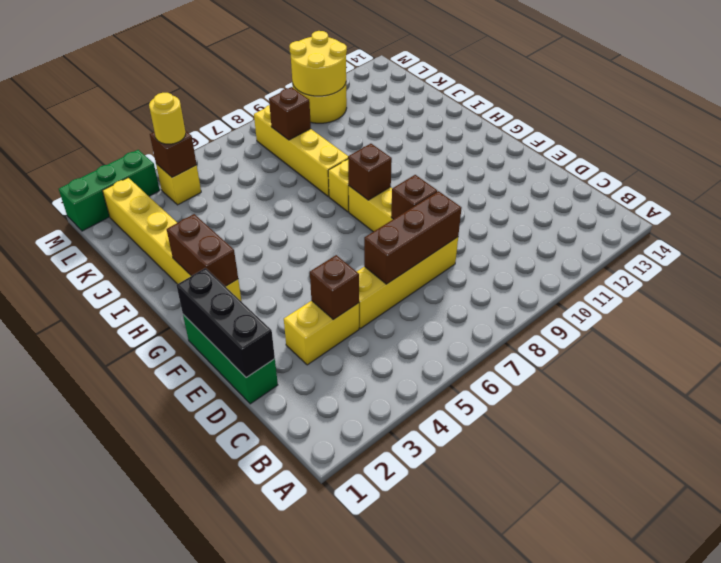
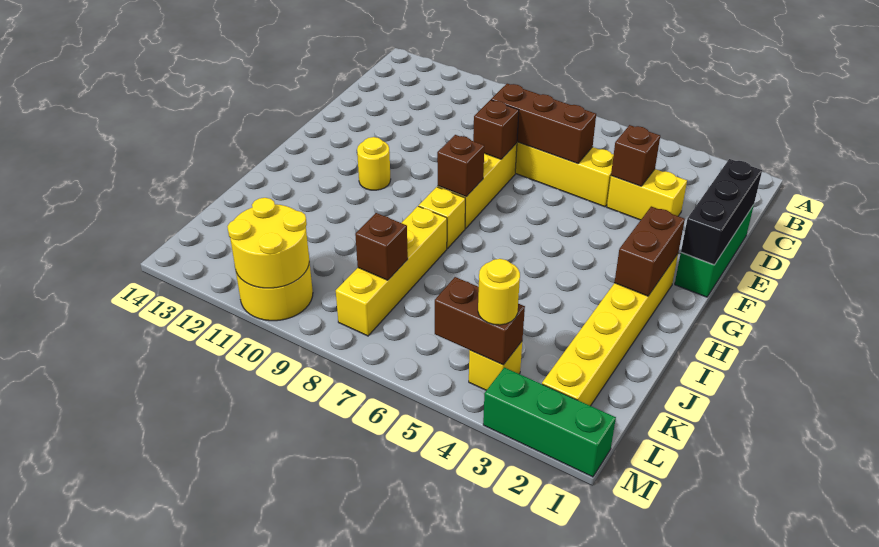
none -> yellow round brick G11 level 1
brown brick L4 level 2 -> brown brick L4:L5 level 2

